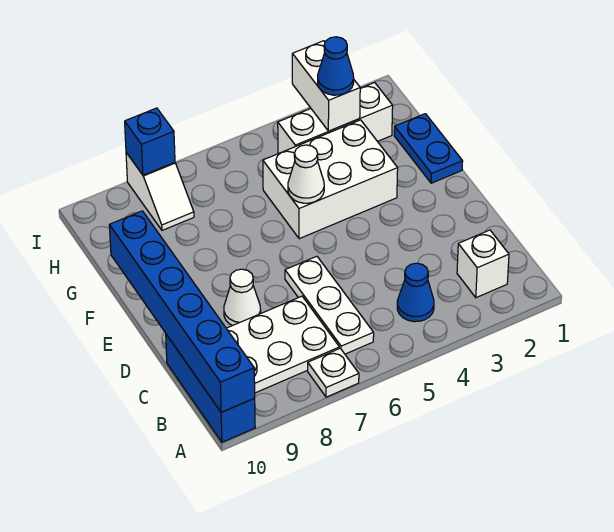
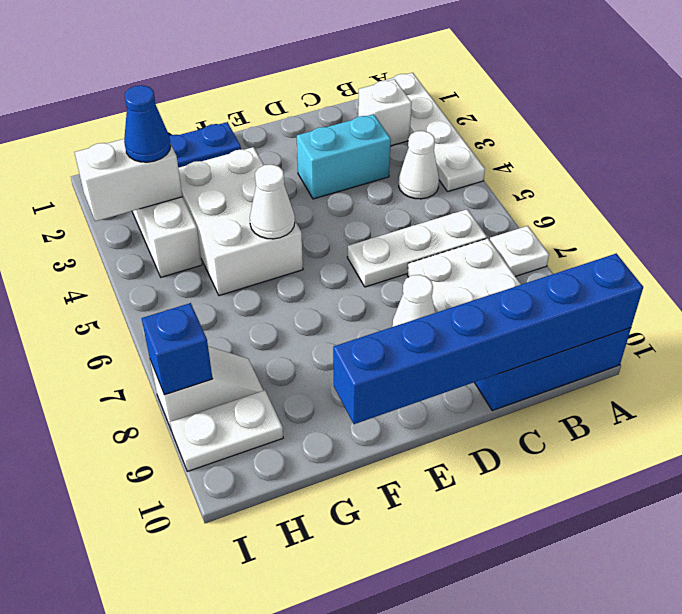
none -> white plate A1:A4 level 1
blue cone B4 level 1 -> white cone B4 level 1
none -> cyan brick C3:D3 level 1
none -> white plate H9:I9 level 1

